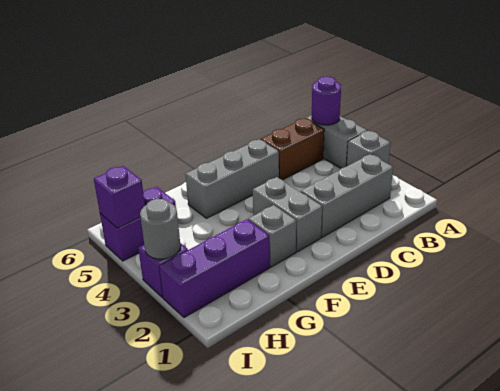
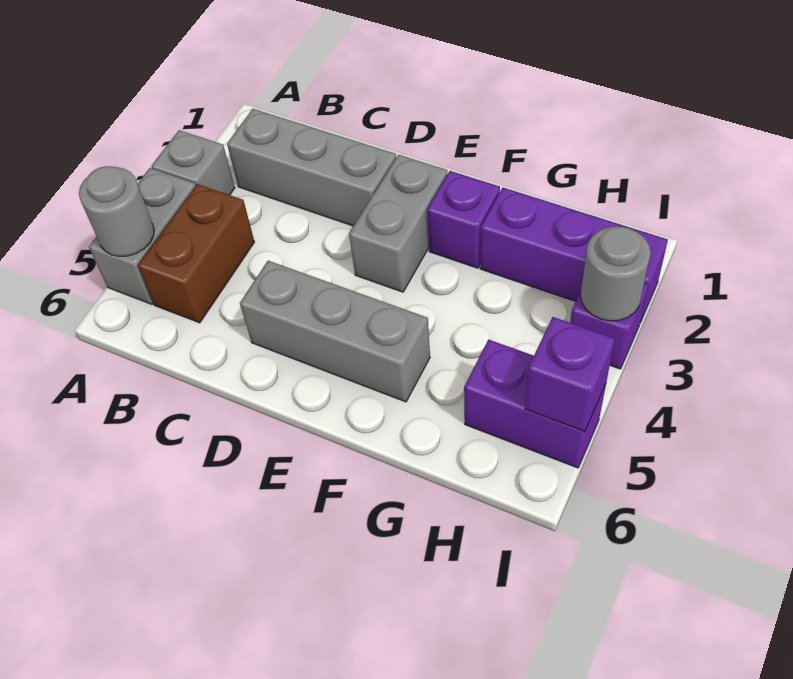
purple round brick A5 level 2 -> grey round brick A5 level 2
brown brick B5:C5 level 1 -> brown brick B4:B5 level 1
grey brick F2 level 1 -> purple brick F2 level 1

